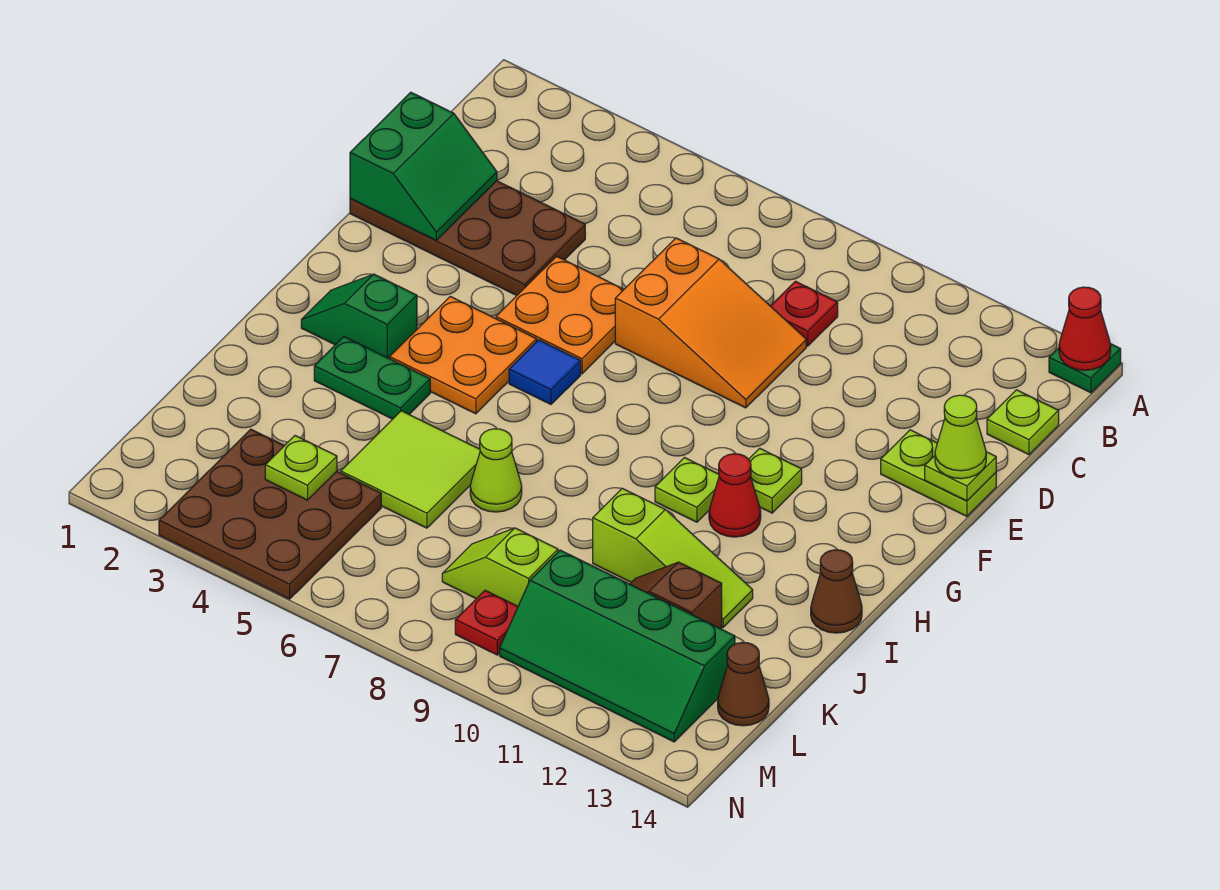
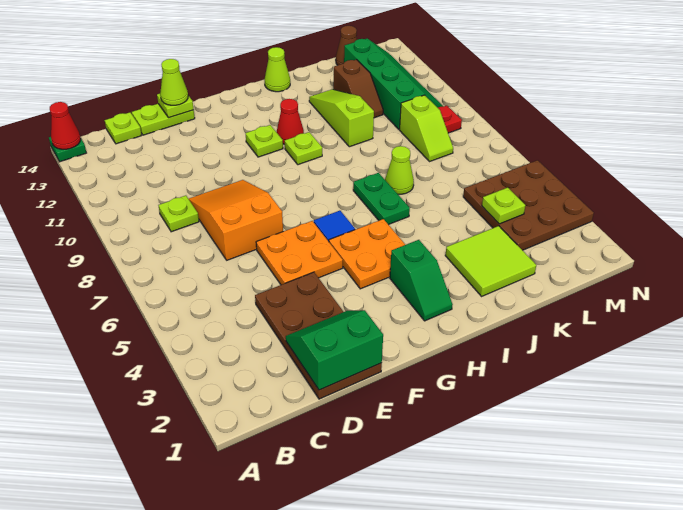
red plate C9 level 1 -> lime plate C9 level 1
lime plate E13:E14 level 1 -> lime plate D14:E14 level 1
green plate I3:I4 level 1 -> green plate I6:I7 level 1
brown cone I14 level 1 -> lime cone I14 level 1
lime tile J5:K6 level 1 -> lime tile J2:K3 level 1

